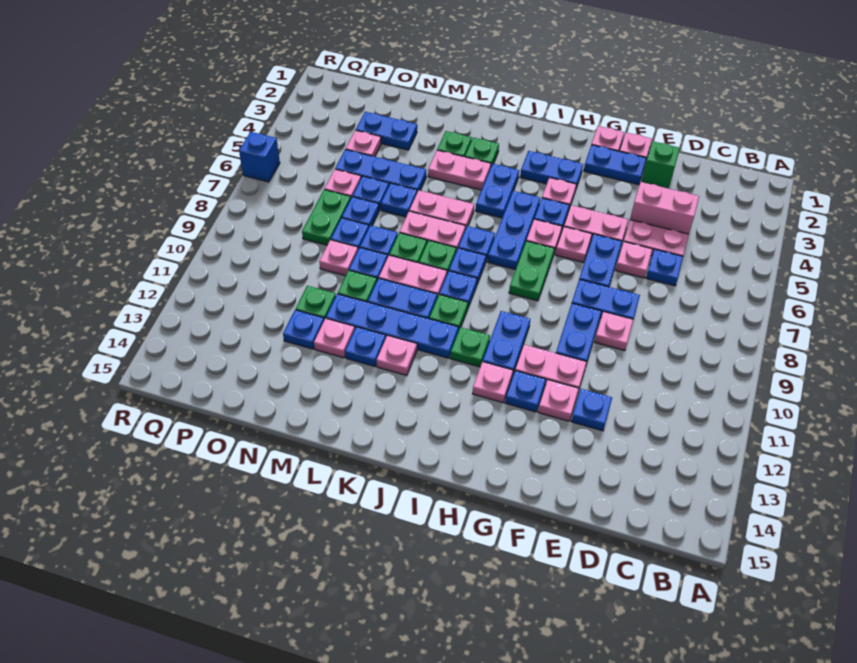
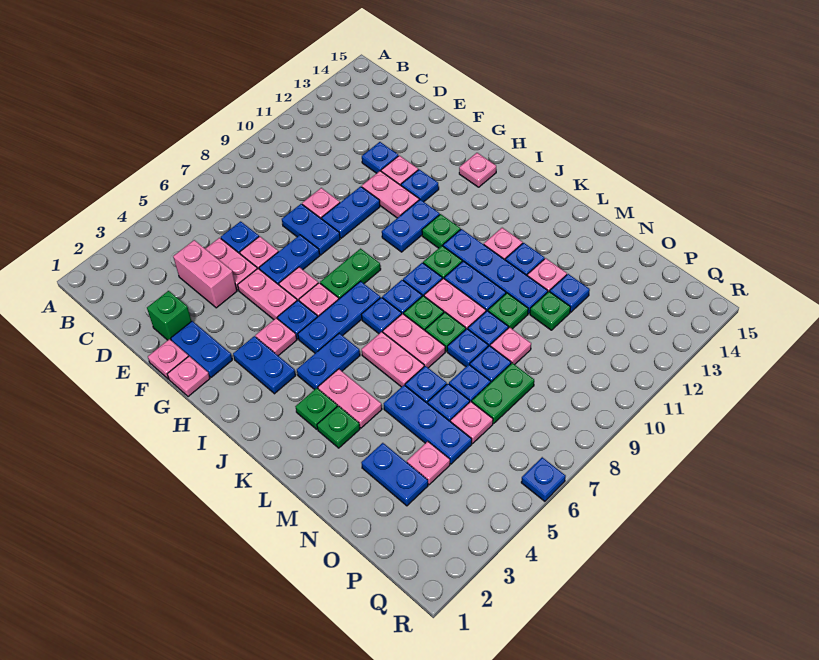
pink plate H12 level 1 -> pink plate H14 level 1
blue brick R6 level 1 -> blue plate R6 level 1

